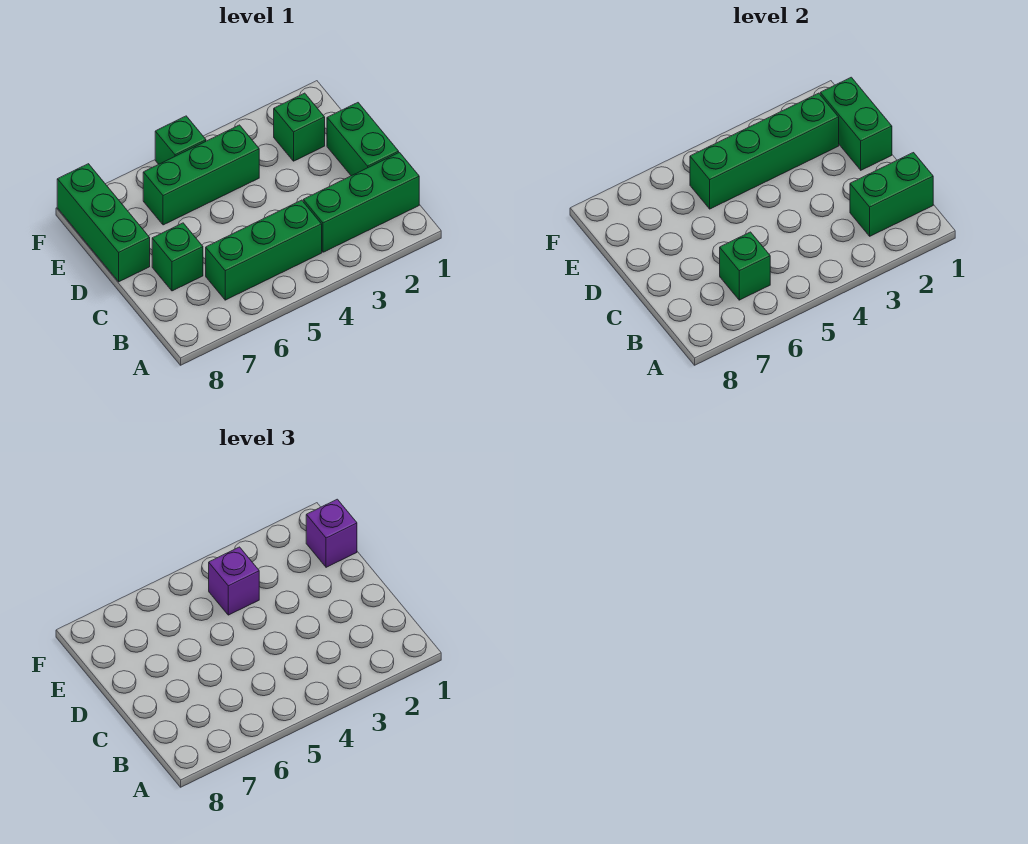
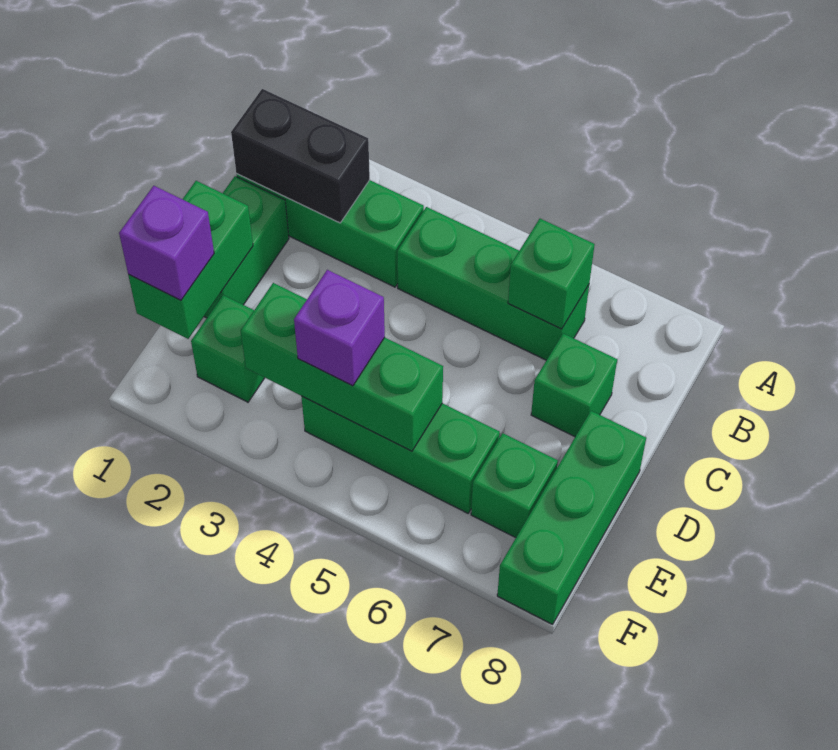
green brick B1:B2 level 2 -> black brick B1:B2 level 2
green brick E2:E5 level 2 -> green brick E3:E5 level 2
green brick F5 level 1 -> green brick E7 level 1

